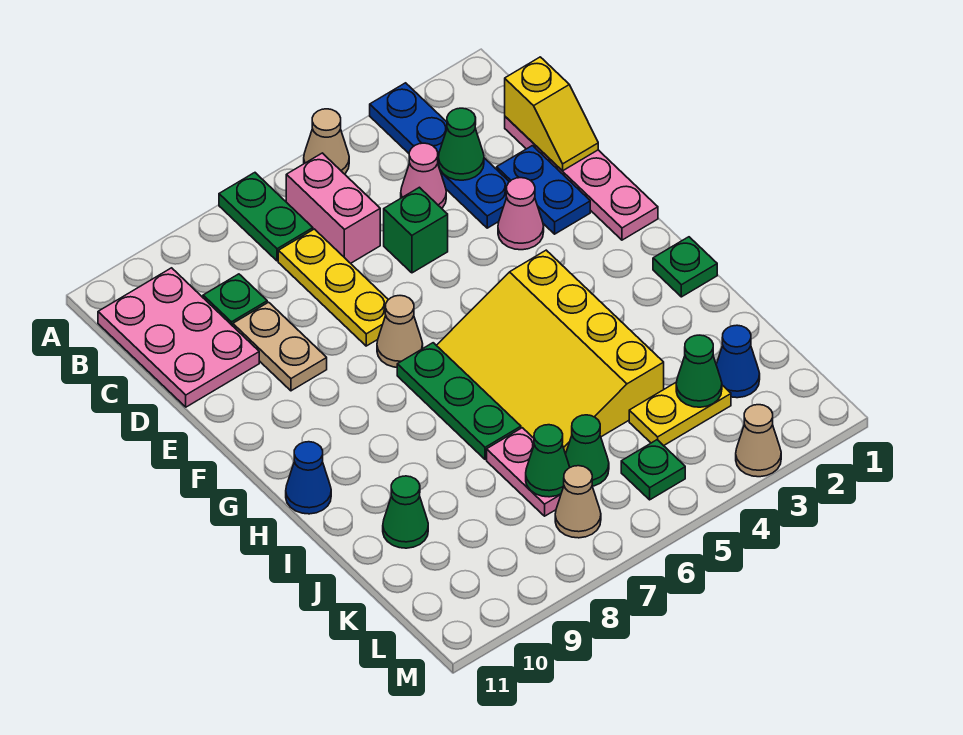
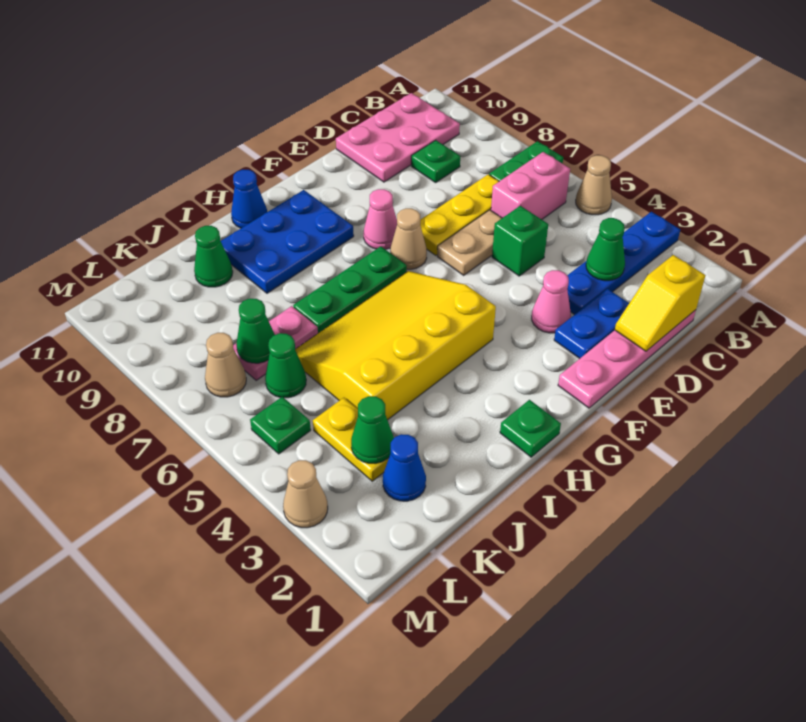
pink cone C4 level 1 -> pink cone F8 level 1
tan plate D9:E9 level 1 -> tan plate D6:E6 level 1
none -> blue plate G9:I10 level 1

